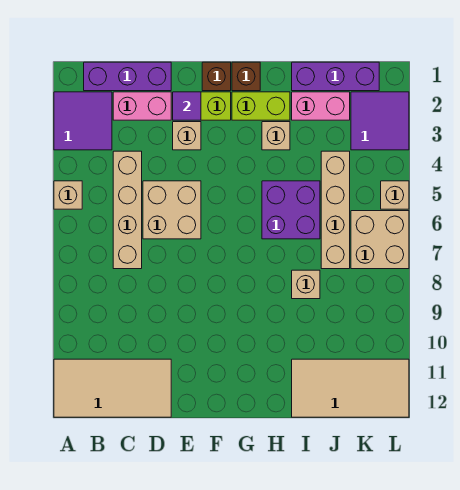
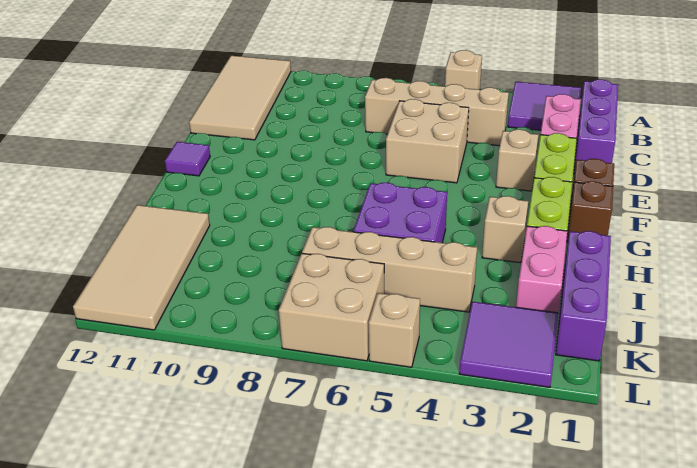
purple tile E2 level 2 -> purple tile F12 level 1
tan brick I8 level 1 -> none

